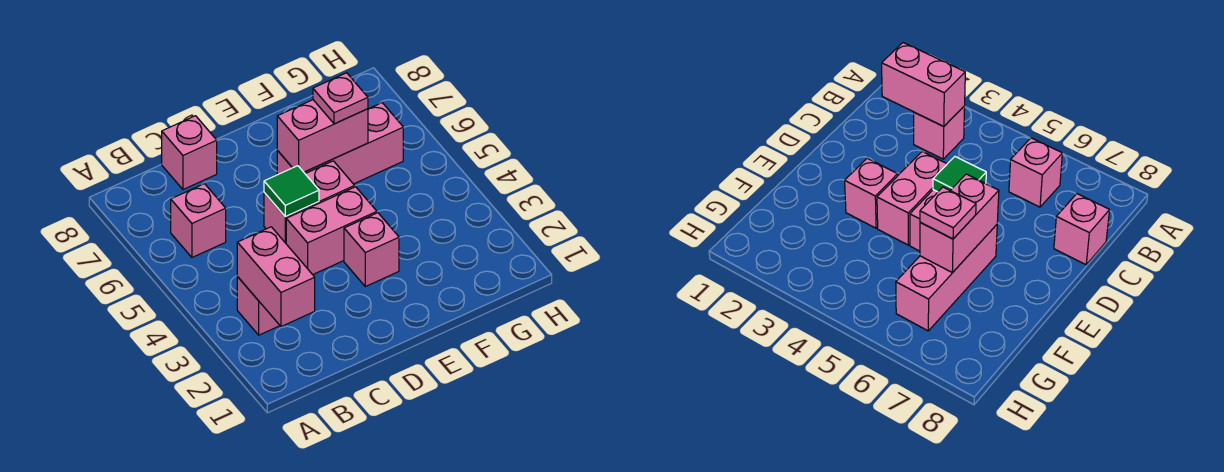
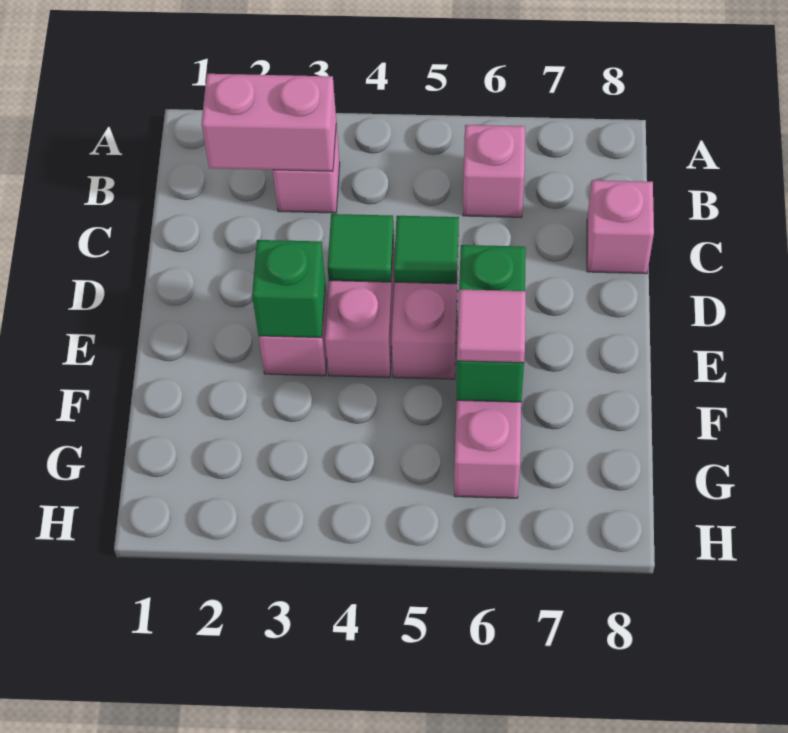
none -> green tile D4 level 2
none -> green brick E3 level 2
pink brick E6:F6 level 2 -> green brick E6:F6 level 2
pink plate F6 level 3 -> pink tile F6 level 3

